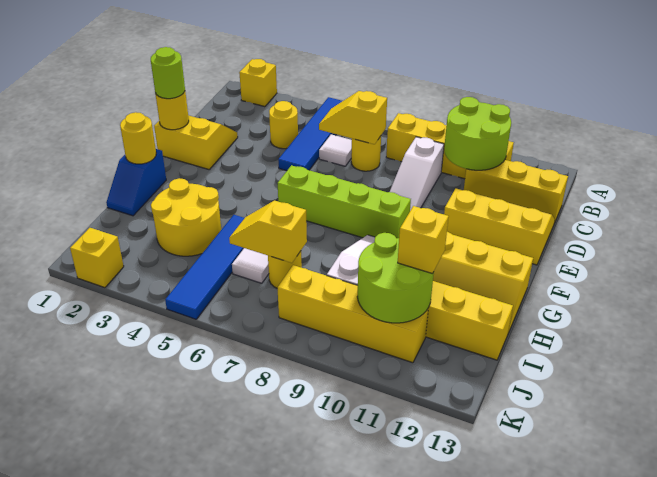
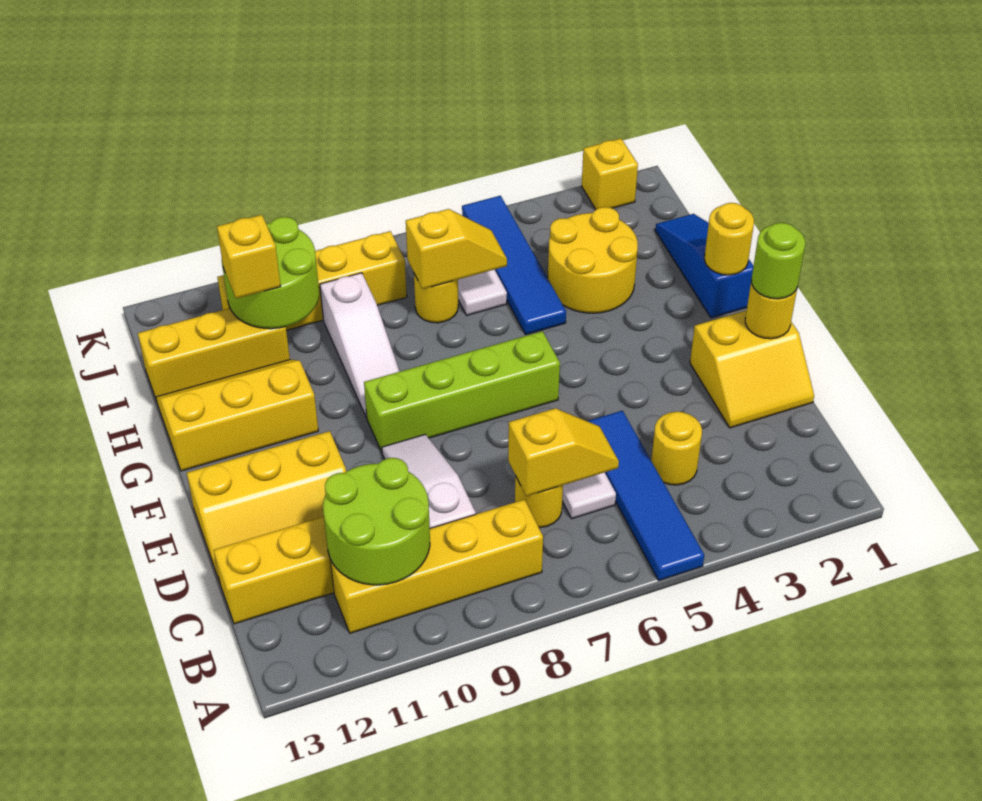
yellow brick A2 level 1 -> none
blue slope G1:H1 level 1 top G -> blue slope G1:I1 level 1 top G

